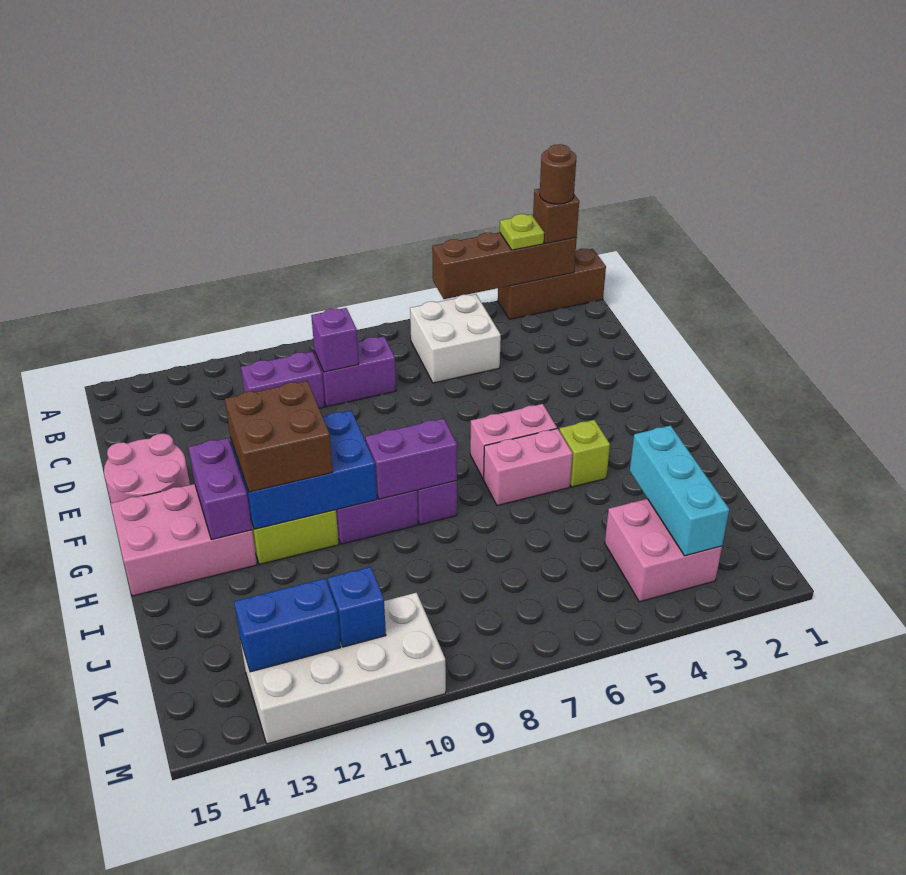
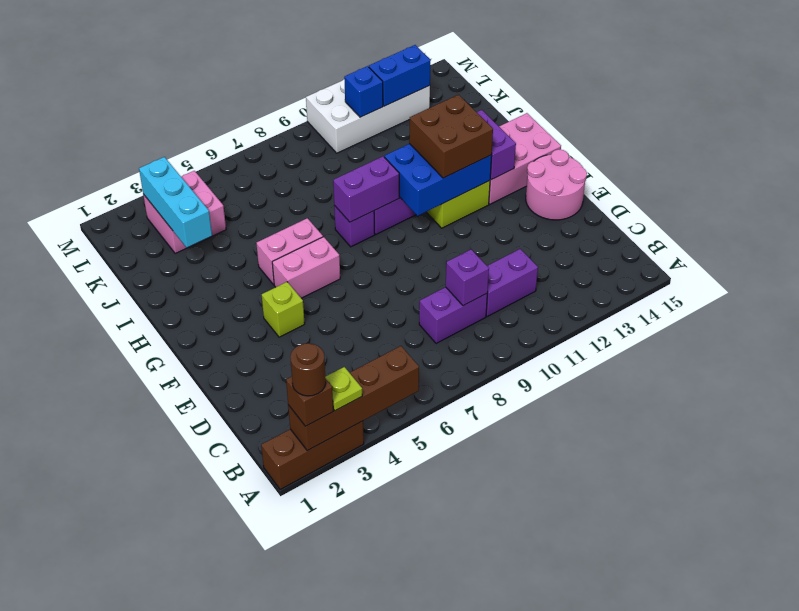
white brick B5:C6 level 1 -> none
lime brick H4 level 1 -> lime brick F4 level 1

